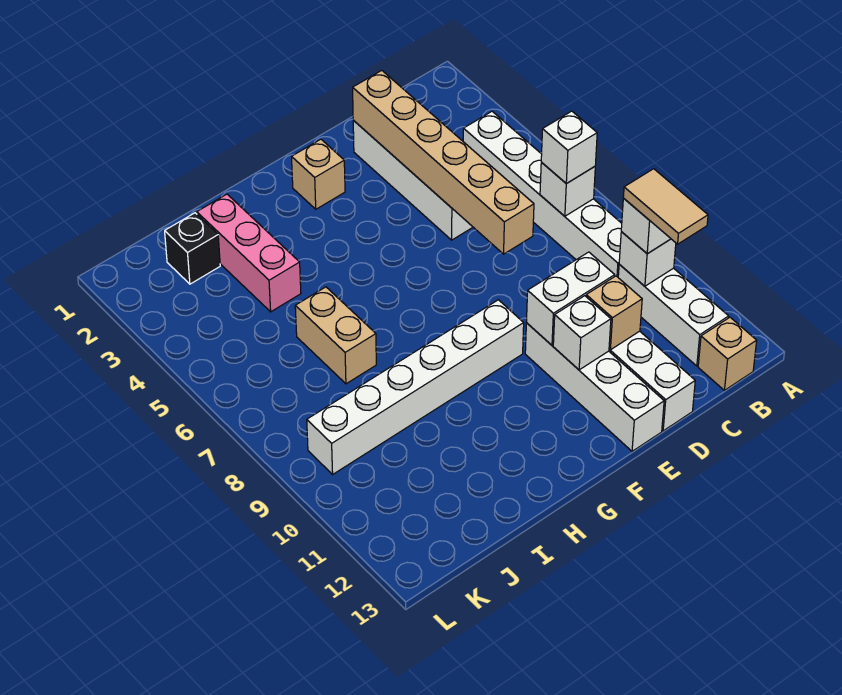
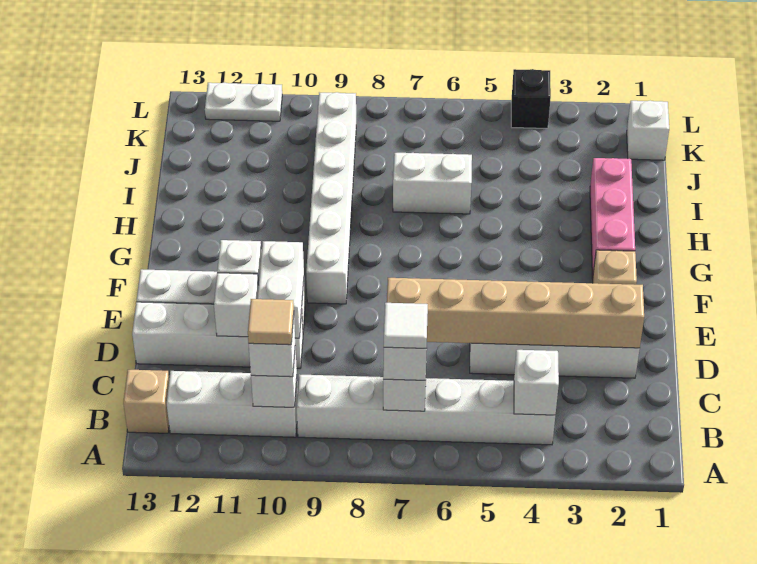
none -> white brick B4 level 2
none -> white tile B7 level 4
tan tile B10:B11 level 4 -> tan tile B10 level 4
tan brick D11 level 2 -> white brick D11 level 2
pink brick I2:I4 level 1 -> pink brick G2:I2 level 1
tan brick I6:I7 level 1 -> white brick I6:I7 level 1
black brick J2 level 1 -> black brick L4 level 1
none -> white brick K1 level 1
none -> white plate L11:L12 level 1

